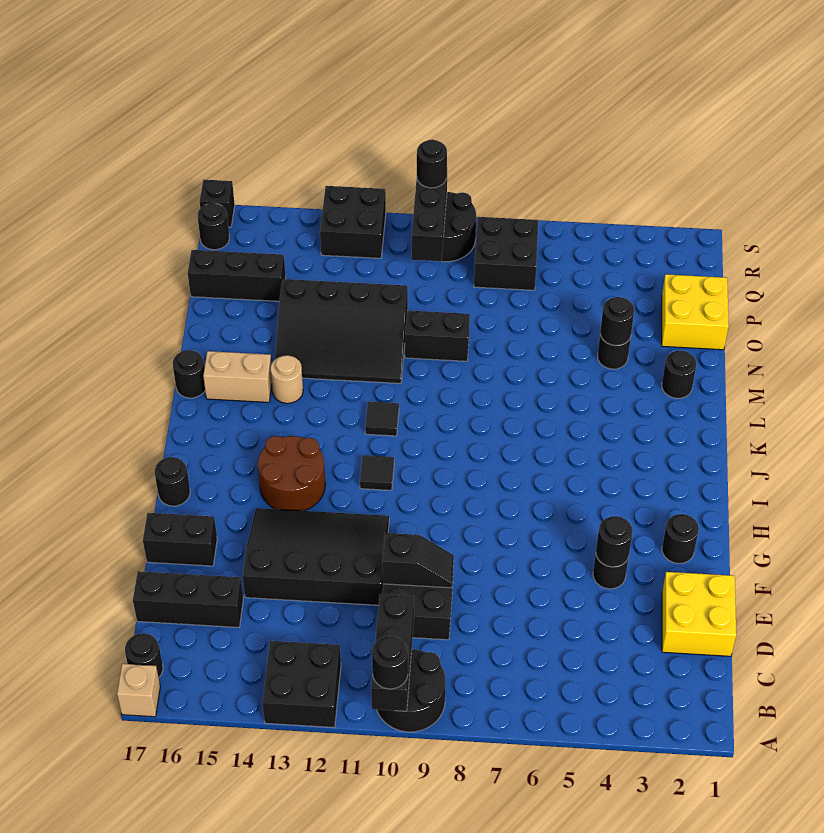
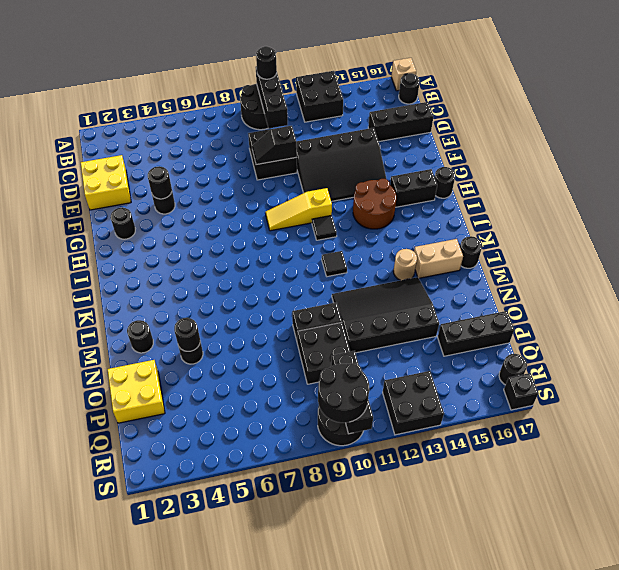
black brick F16:F17 level 1 -> black brick H15:H16 level 1
none -> yellow slope H9:H11 level 1 top 11
black brick Q7:R8 level 1 -> black brick O9:P10 level 1
black round brick S10 level 3 -> black round brick R9:S10 level 3

